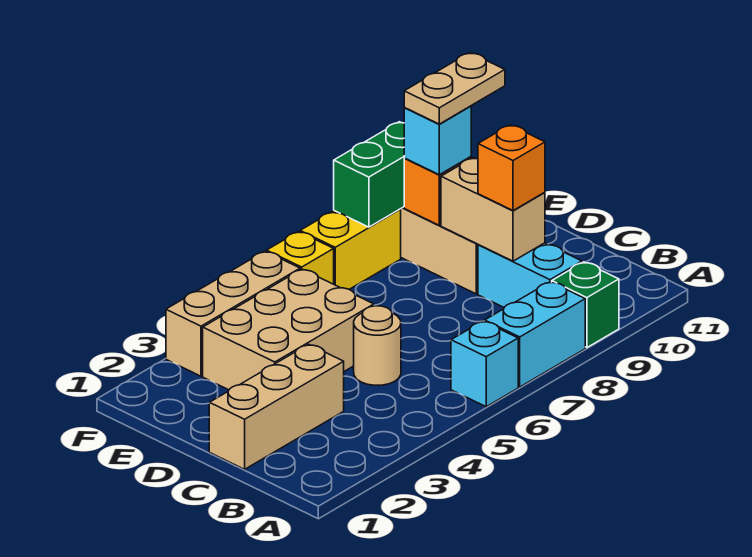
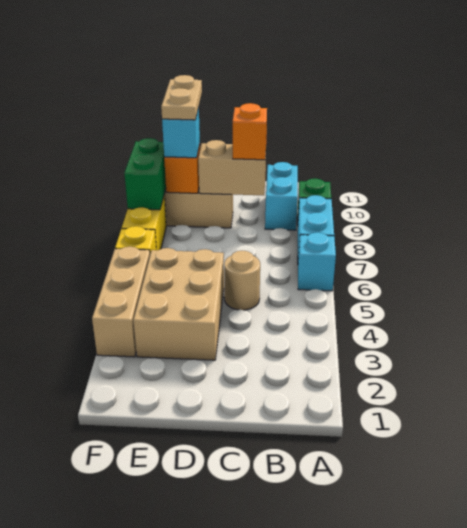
cyan brick B9:C9 level 1 -> cyan brick B9:B10 level 1
tan brick C1:C3 level 1 -> none

